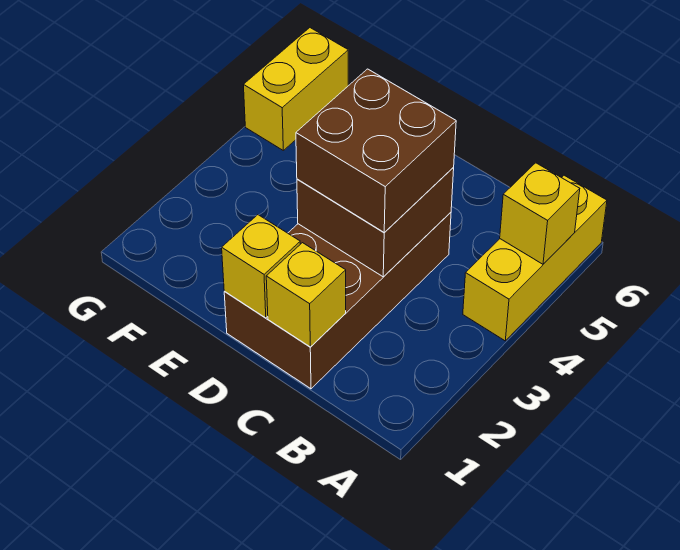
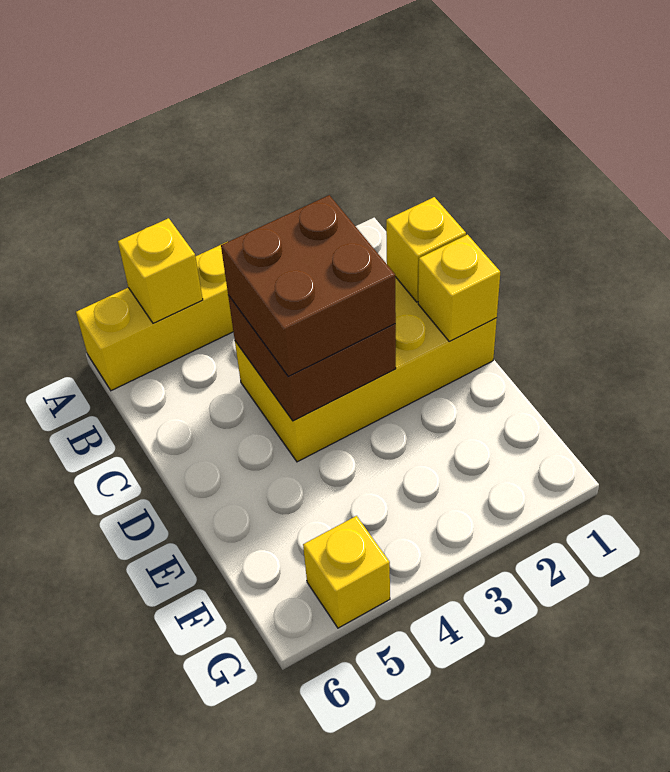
brown brick C1:D4 level 1 -> yellow brick C1:D4 level 1
yellow brick G5:G6 level 1 -> yellow brick G5 level 1

